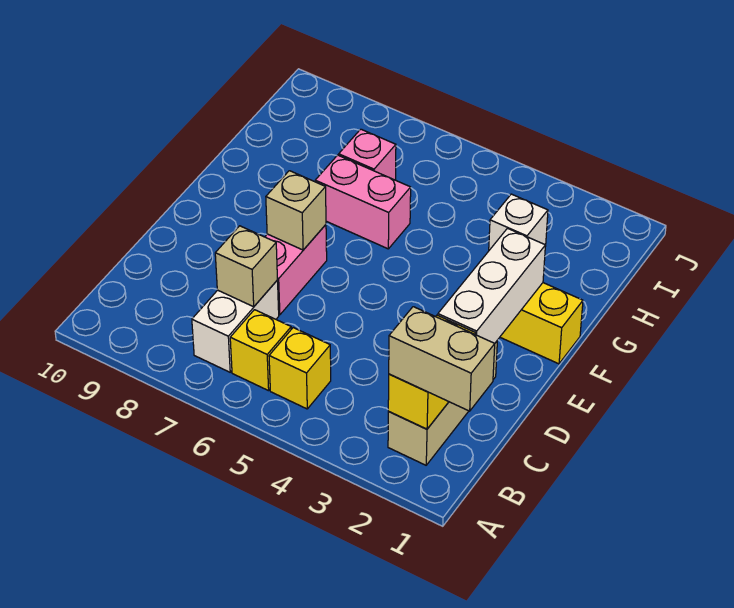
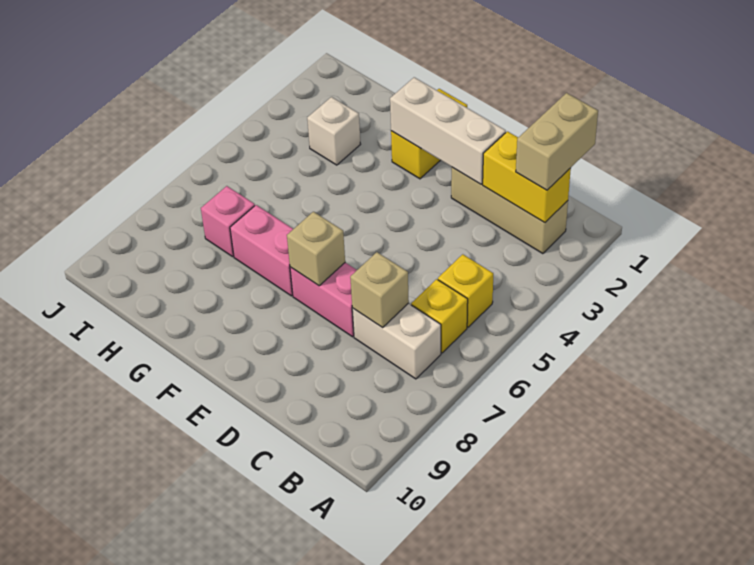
pink brick G6:G7 level 1 -> pink brick F7:G7 level 1

